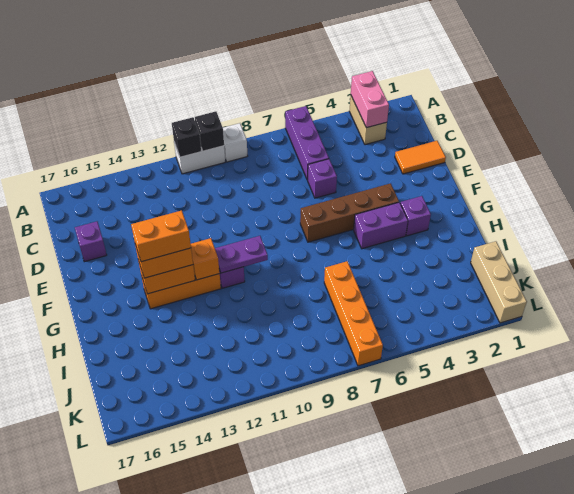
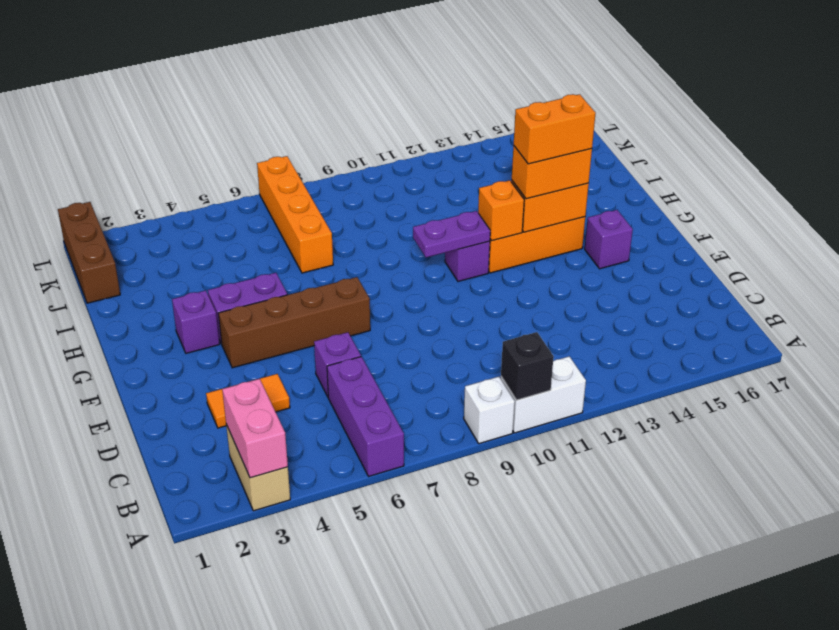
black brick A11 level 2 -> none
orange tile D1:D2 level 1 -> orange tile D3:D4 level 1
purple brick D16 level 1 -> purple brick F15 level 1
tan brick J1:L1 level 1 -> brown brick J1:L1 level 1

